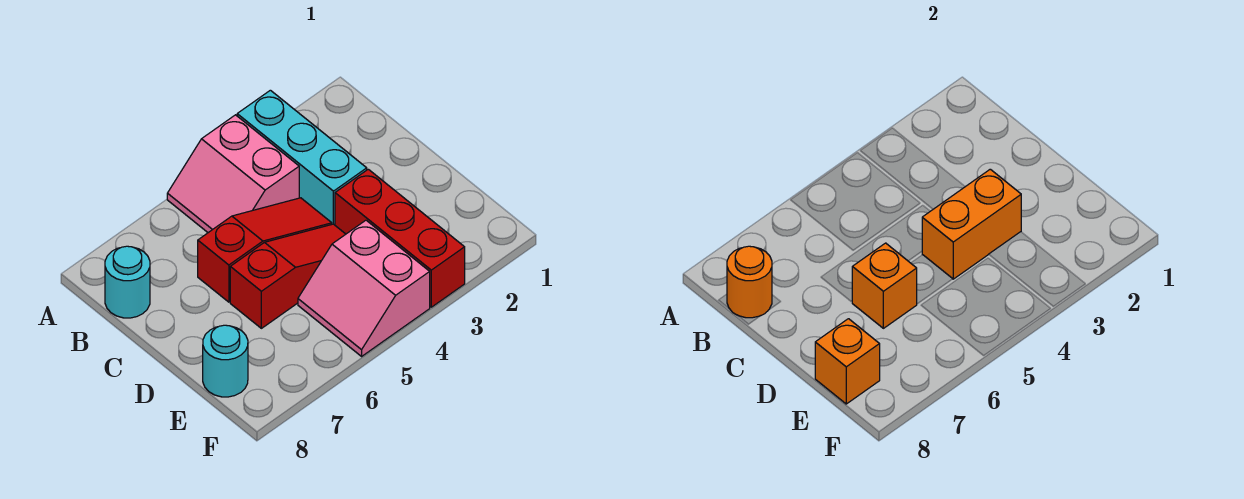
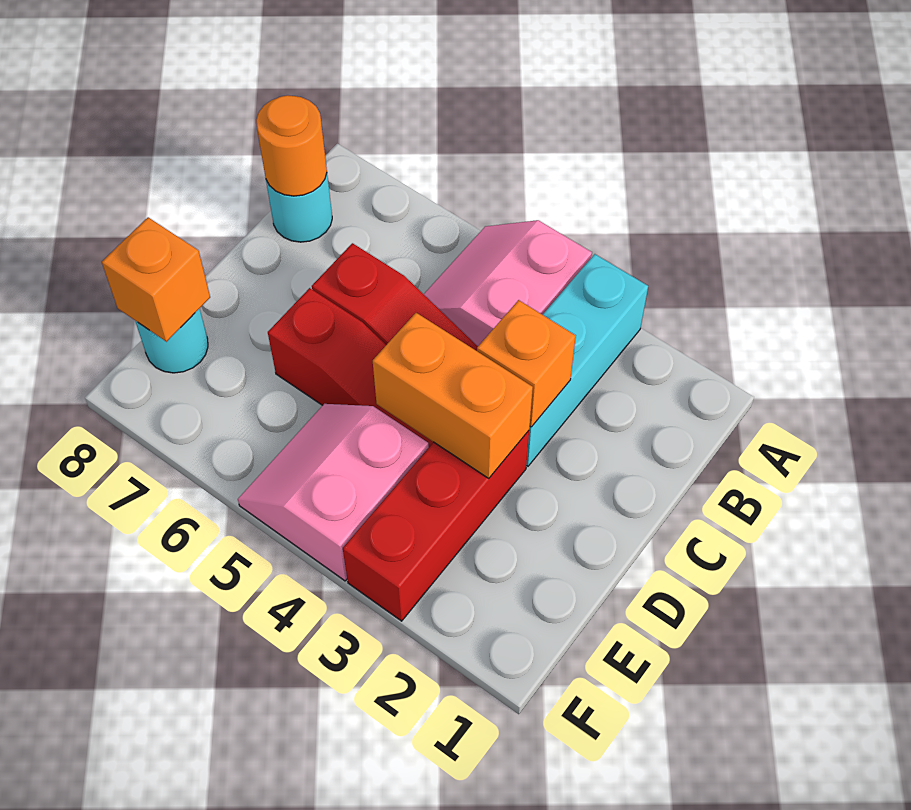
orange brick D6 level 2 -> orange brick C3 level 2

